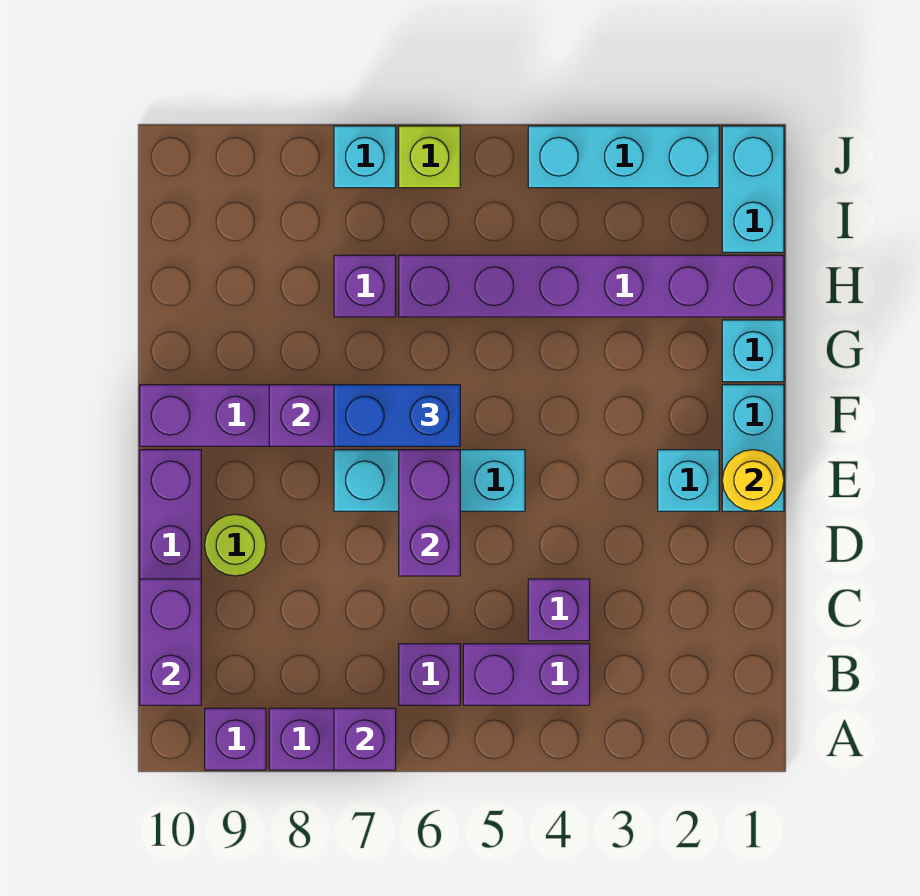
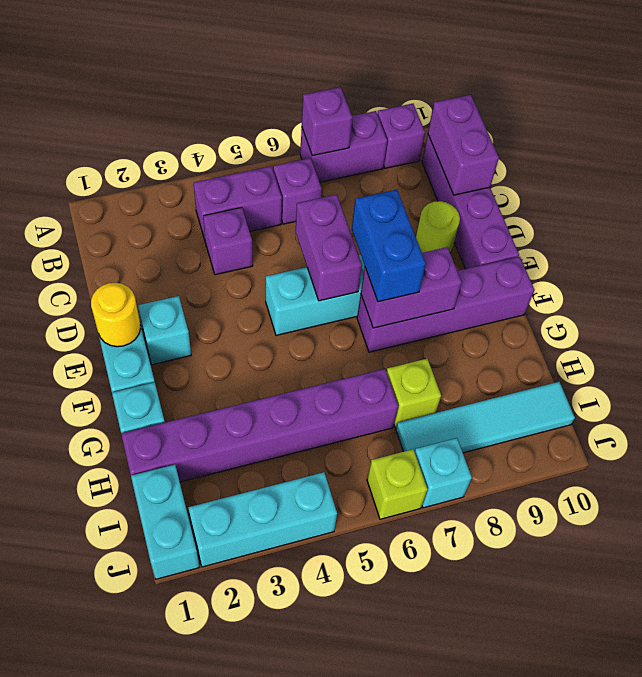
blue brick F6:F7 level 3 -> blue brick E7:F7 level 3
purple brick H7 level 1 -> lime brick H7 level 1
none -> cyan tile I7:I10 level 1

